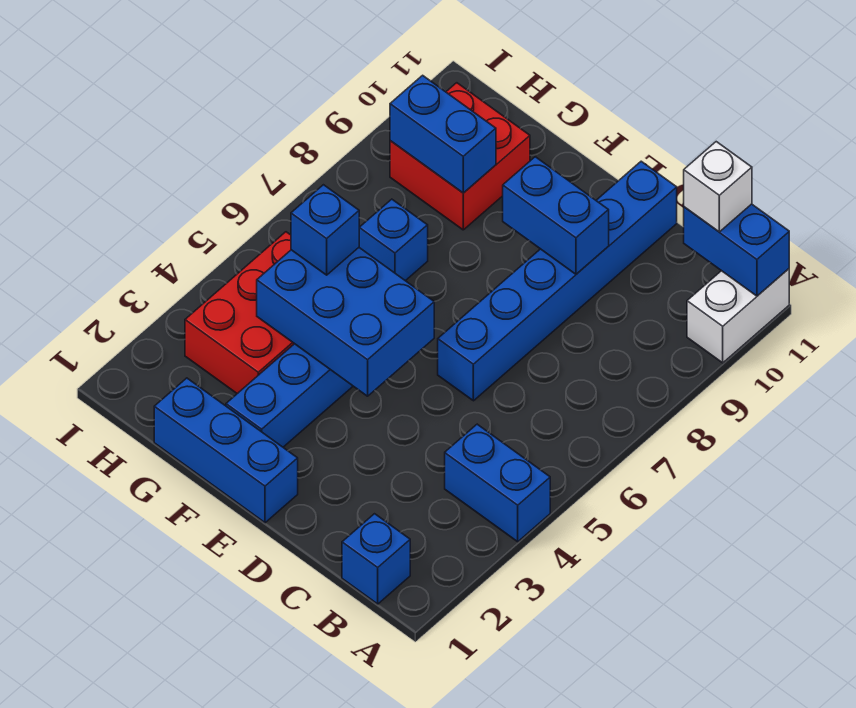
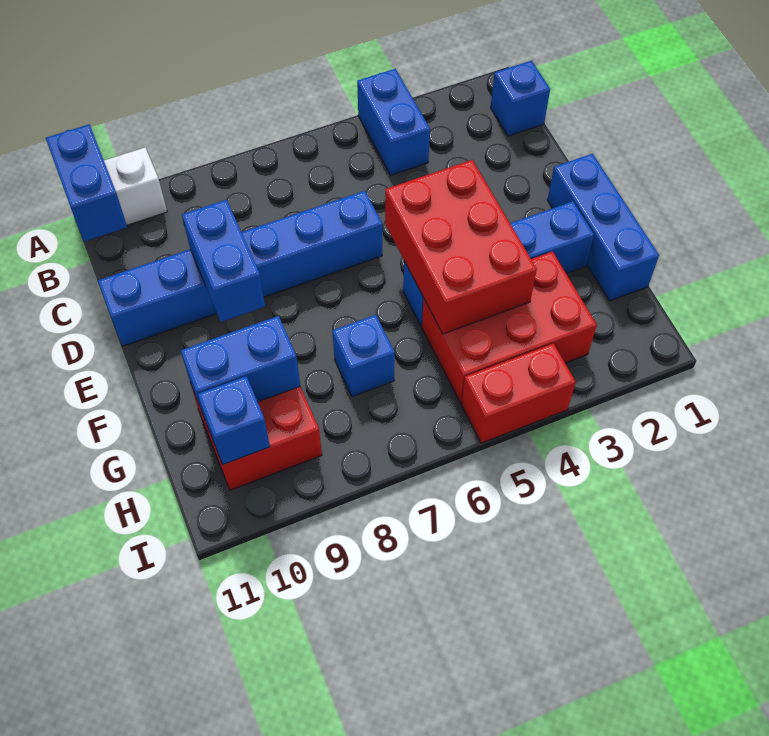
white brick B11 level 3 -> none
blue brick E4:G5 level 2 -> red brick E4:G5 level 2
blue brick G5 level 3 -> blue brick H10 level 2
blue brick G9:H9 level 2 -> blue brick G9:G10 level 2
none -> red brick I4:I5 level 1

